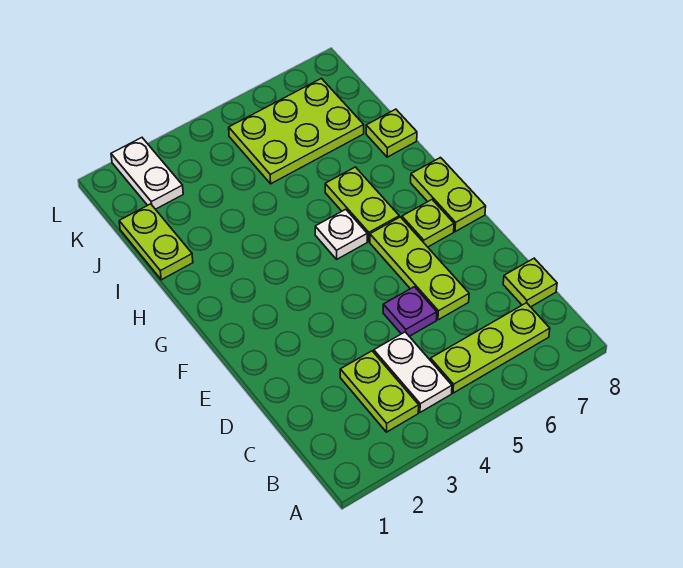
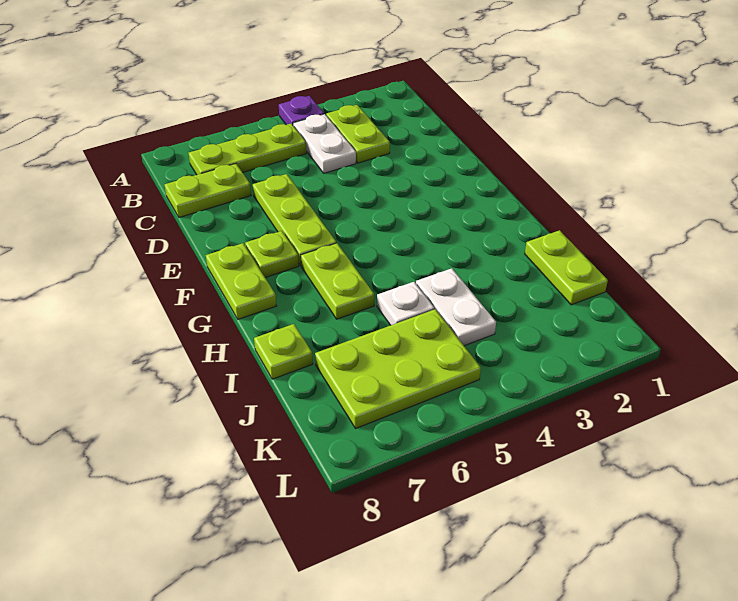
lime plate C8 level 1 -> lime plate C7:C8 level 1
purple plate D5 level 1 -> purple plate A4 level 1
white plate G5 level 1 -> white plate I5 level 1
white plate K2:L2 level 1 -> white plate I4:J4 level 1

